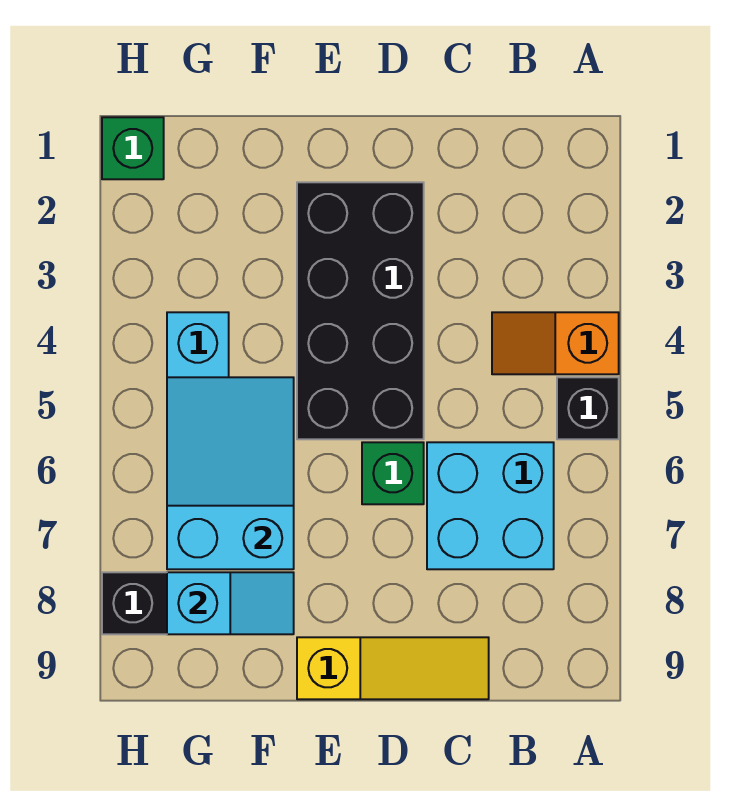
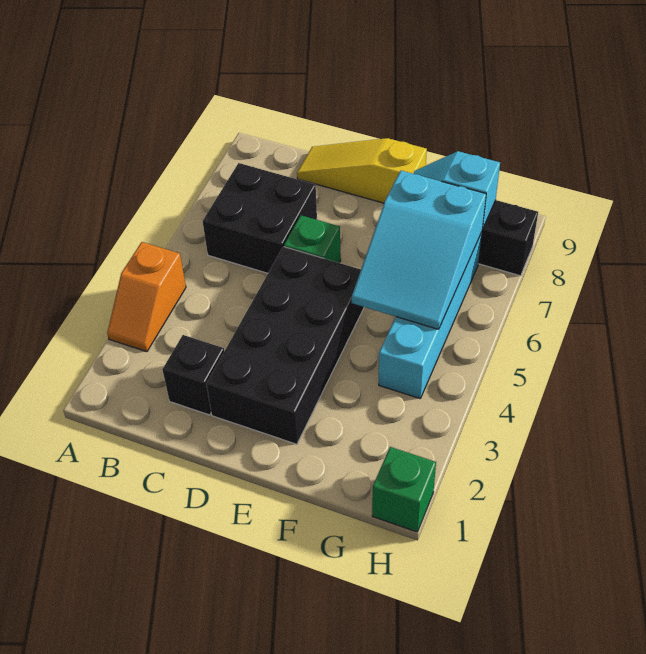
orange slope A4:B4 level 1 top A -> orange slope A3:A4 level 1 top 4
black brick A5 level 1 -> black brick C2 level 1
cyan brick B6:C7 level 1 -> black brick B6:C7 level 1

